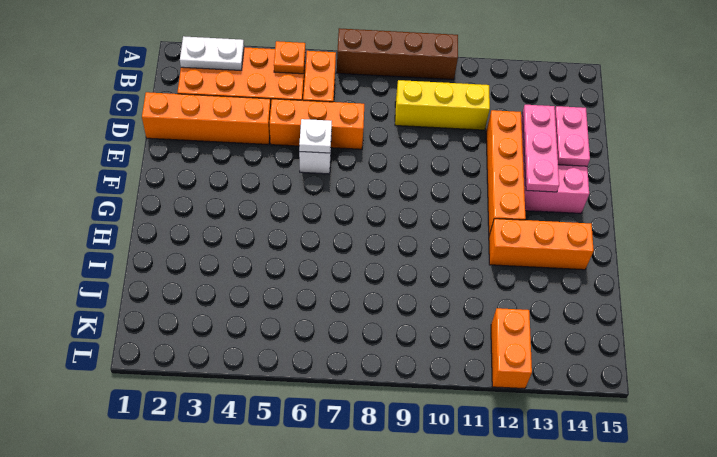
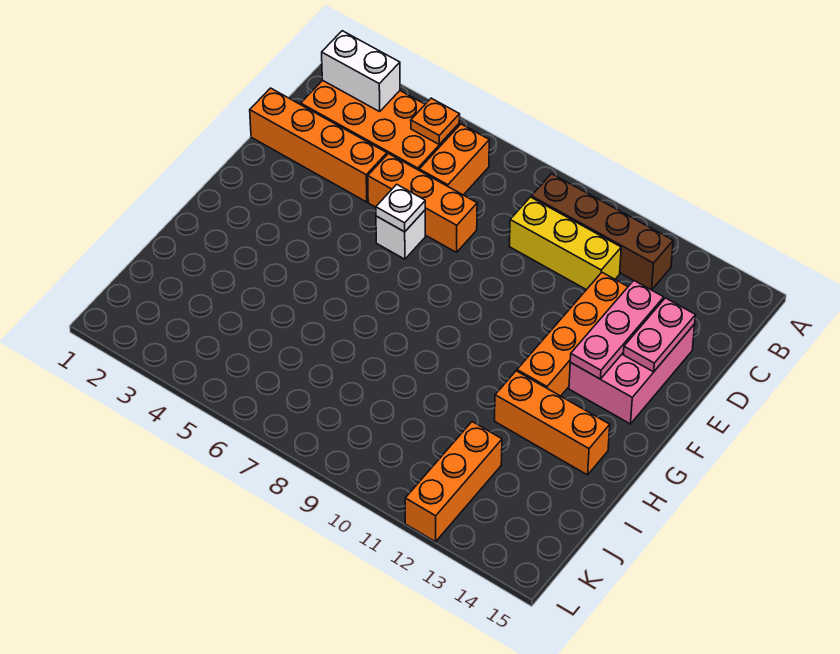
brown brick A7:A10 level 1 -> brown brick B9:B12 level 1
white plate B2:B3 level 2 -> white brick B2:B3 level 2
orange brick K12:L12 level 1 -> orange brick J12:L12 level 1

